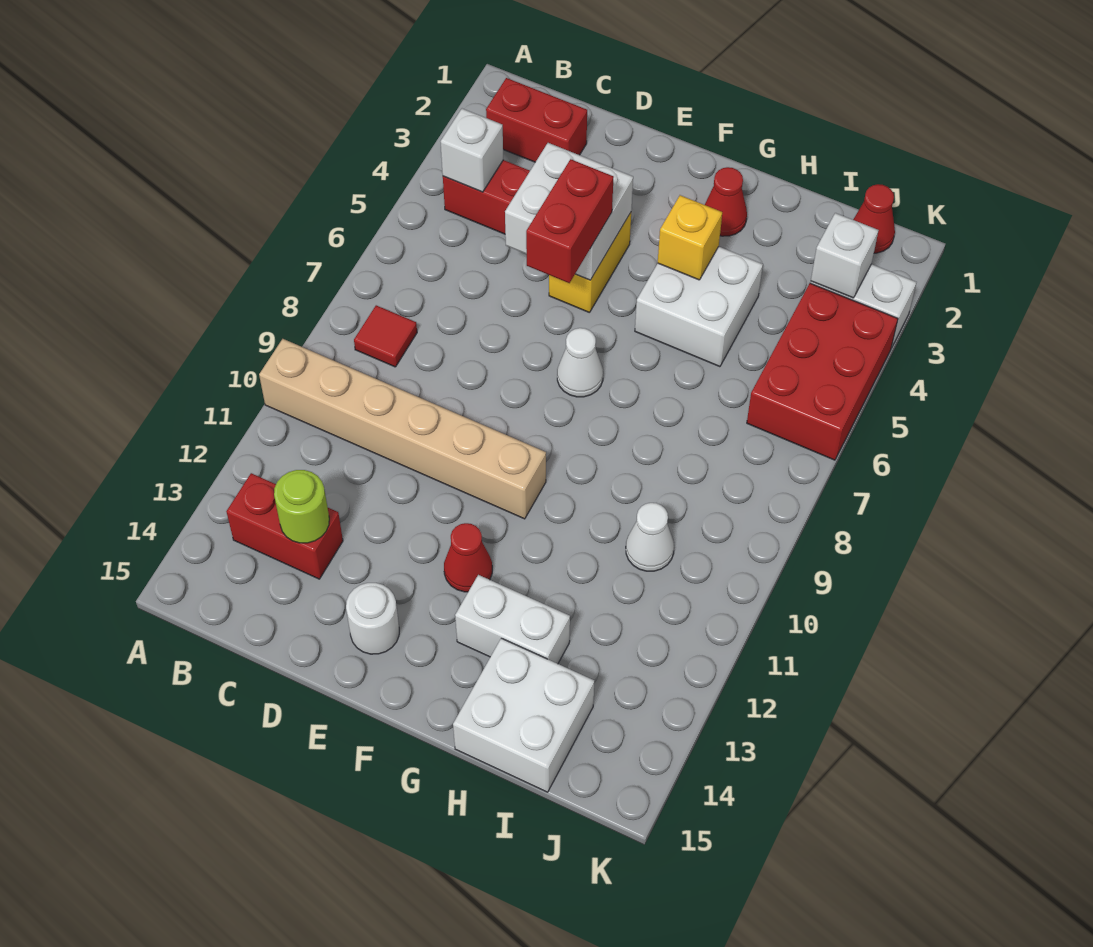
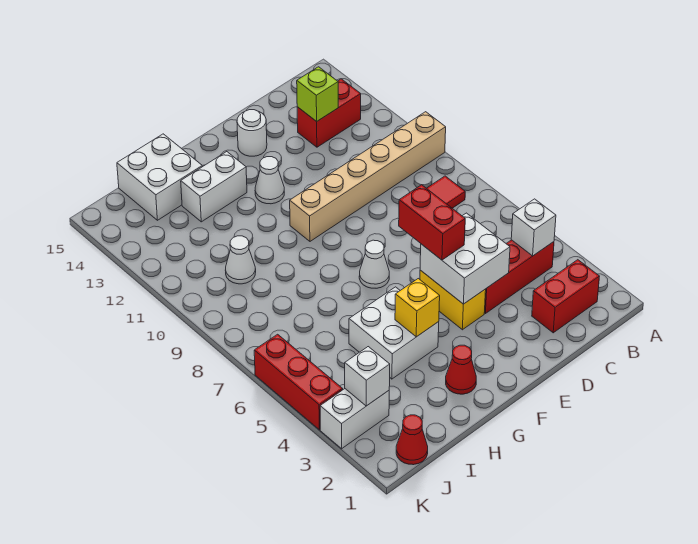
lime round brick C13 level 2 -> lime brick C13 level 2
red cone F12 level 1 -> white cone F12 level 1
red brick J4:K6 level 1 -> red brick K4:K6 level 1

